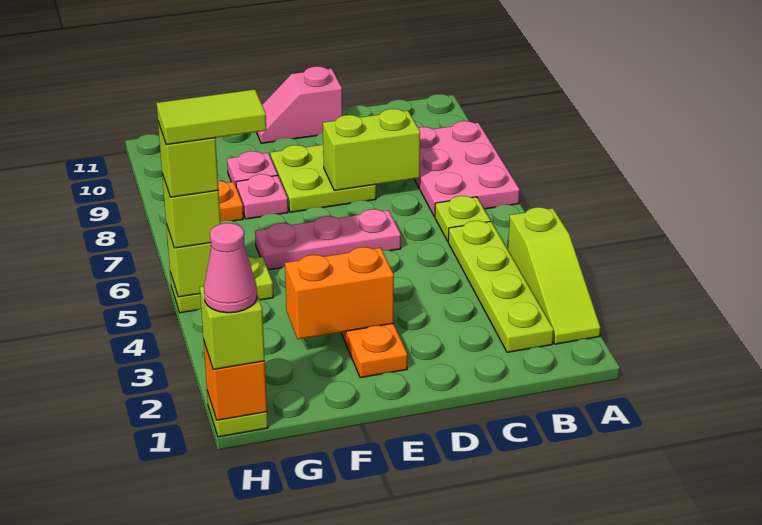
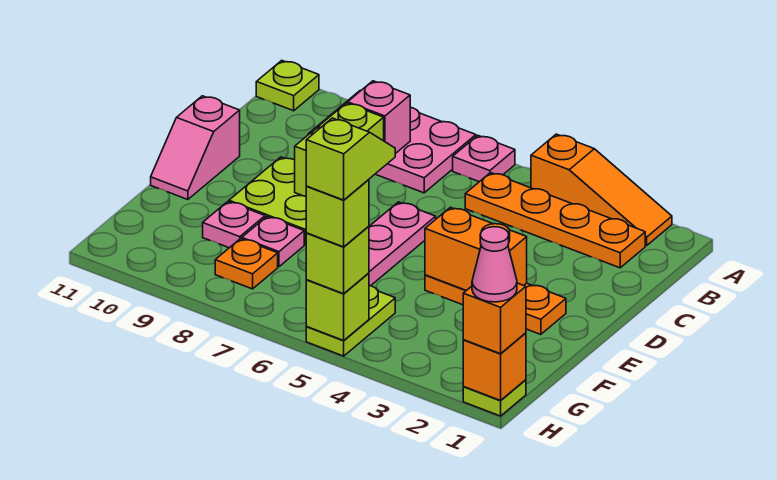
lime slope A2:A4 level 1 top 4 -> orange slope A2:A4 level 1 top 4
none -> pink plate A6 level 1
lime plate B2:B5 level 1 -> orange plate B2:B5 level 1
lime plate B6 level 1 -> lime plate A11 level 1
none -> pink brick B8 level 2
orange brick E3:F3 level 2 -> orange brick E3:E4 level 2
lime tile G5:H5 level 5 -> lime slope G5:H5 level 5 top H
lime brick H1 level 3 -> orange brick H1 level 3

